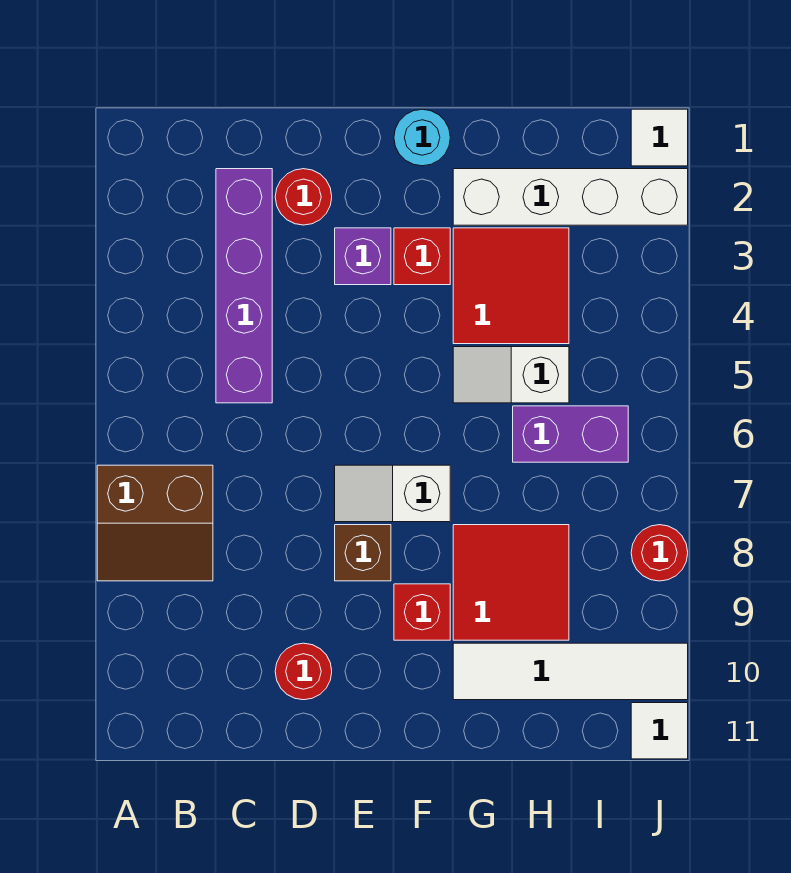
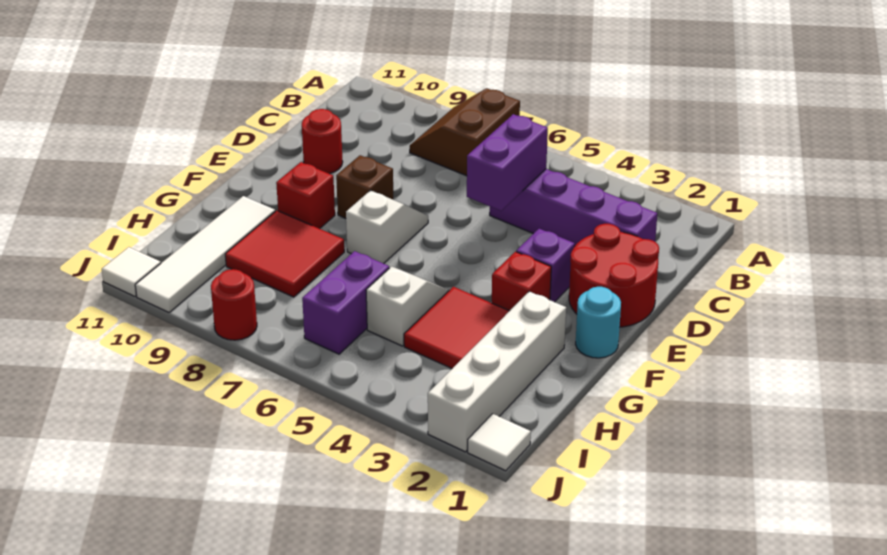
none -> purple brick C5:D5 level 2
red round brick D2 level 1 -> red round brick D1:E2 level 1

